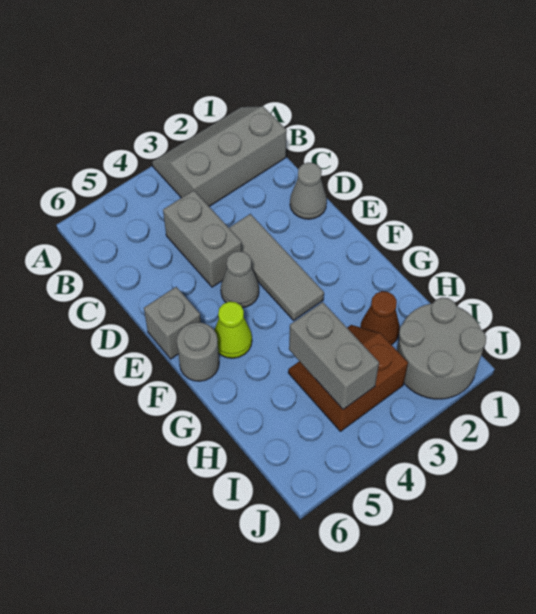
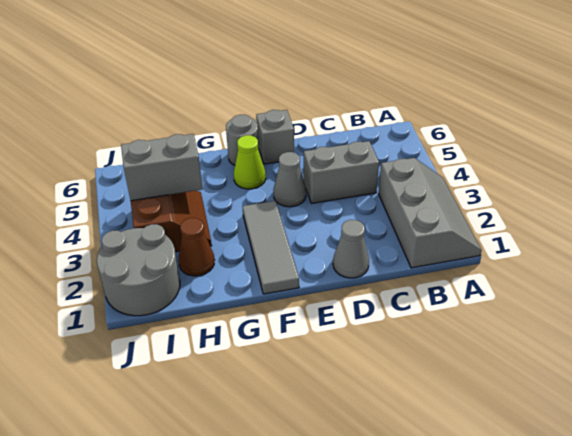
grey tile D3:F3 level 1 -> grey tile F1:F3 level 1

